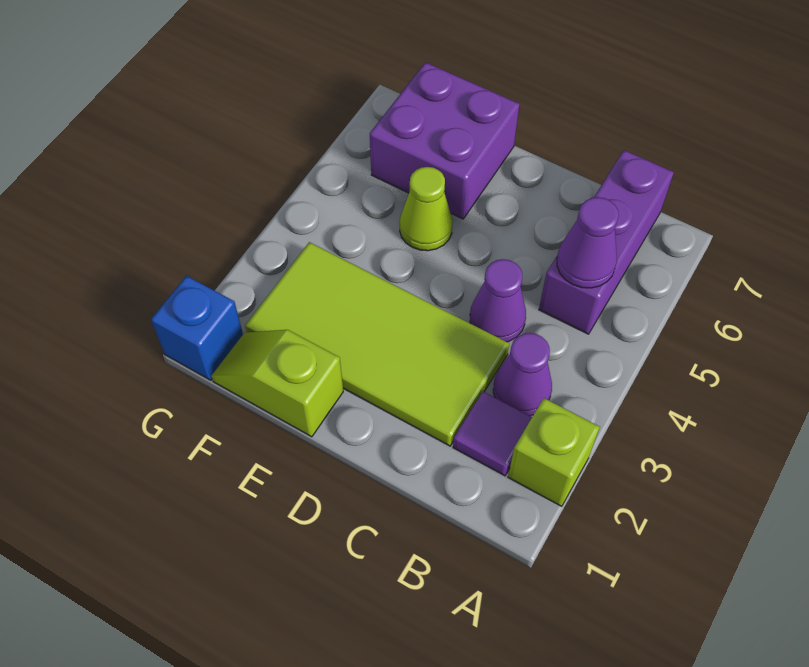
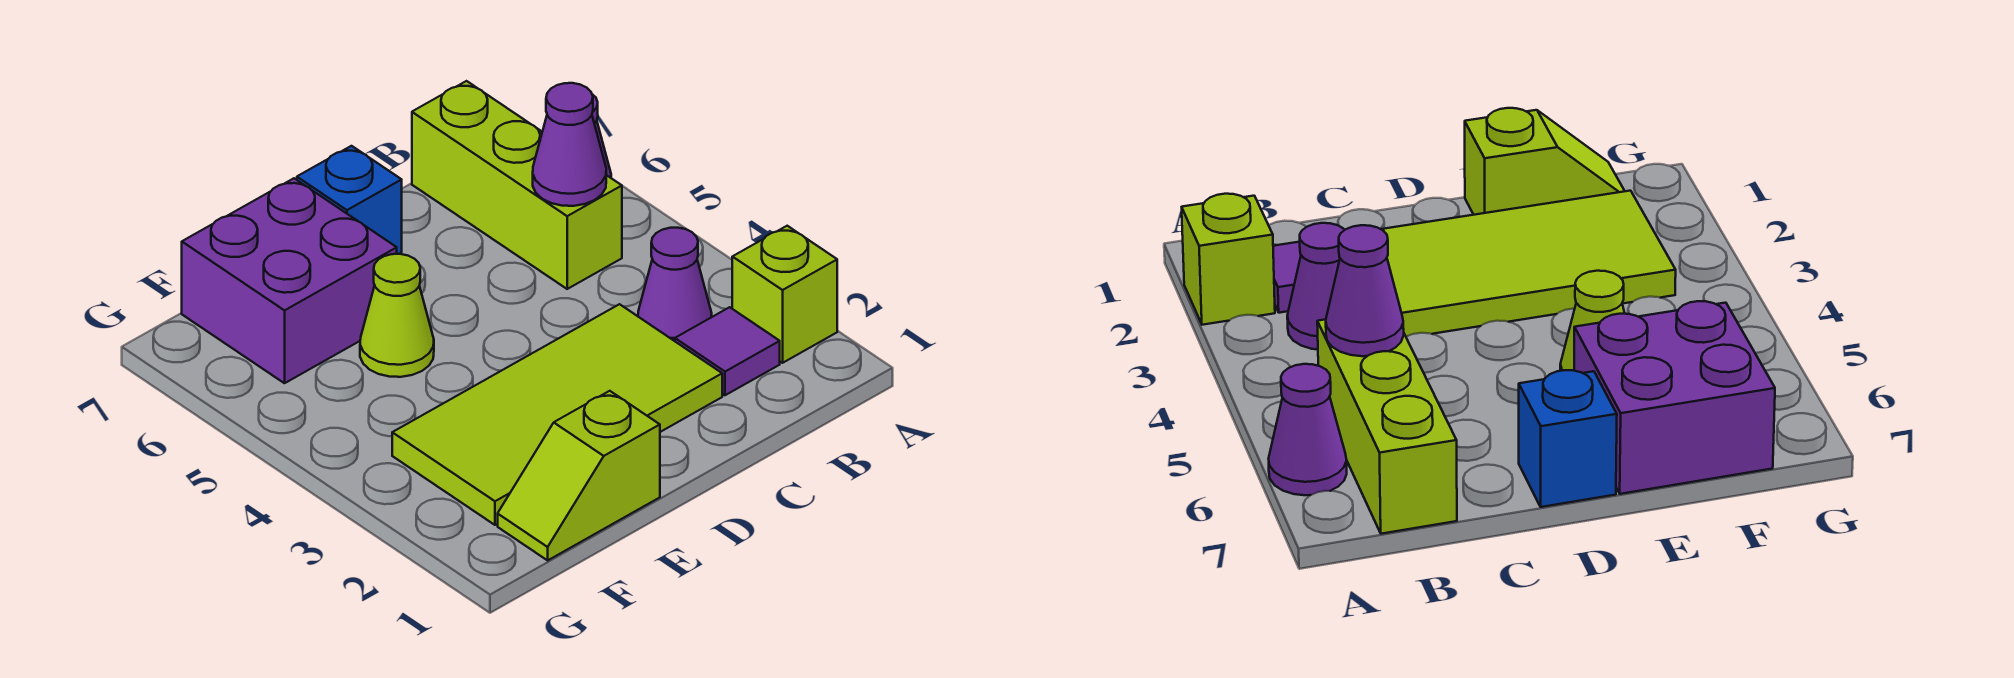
purple brick B5:B7 level 1 -> lime brick B5:B7 level 1
purple cone C4 level 1 -> purple cone A6 level 1
blue brick G1 level 1 -> blue brick D7 level 1

